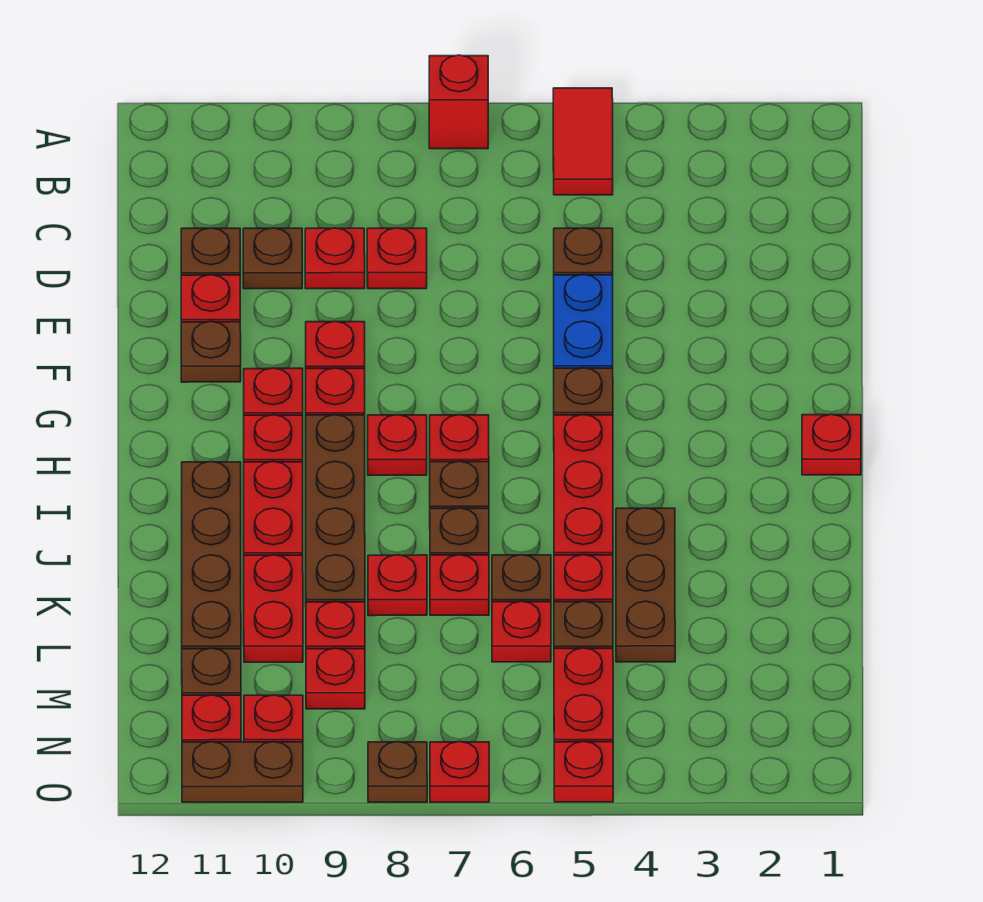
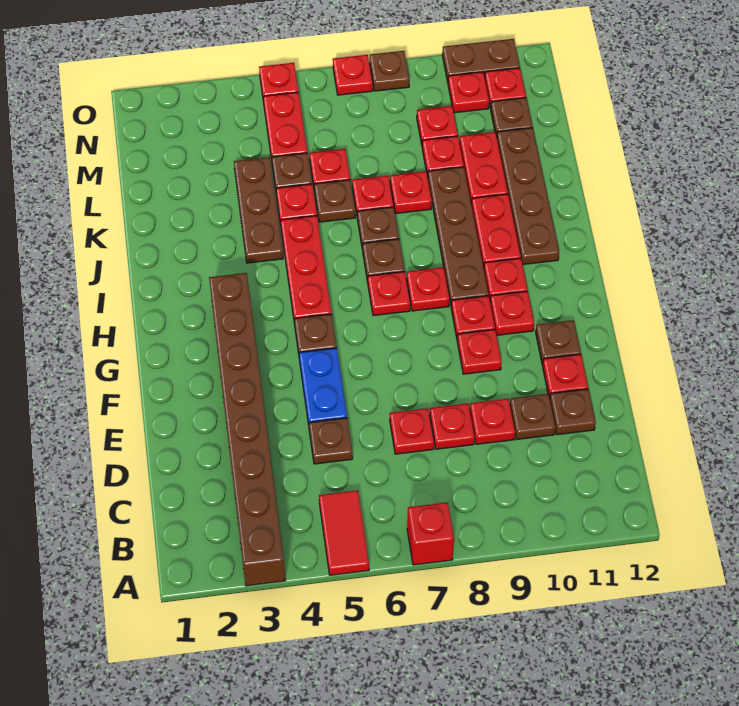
none -> brown brick A3:H3 level 1
red plate H1 level 1 -> red plate D7 level 1

